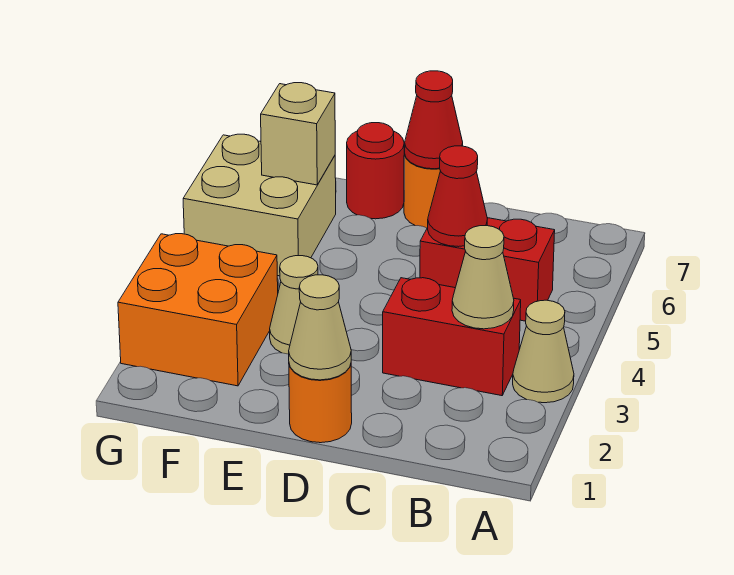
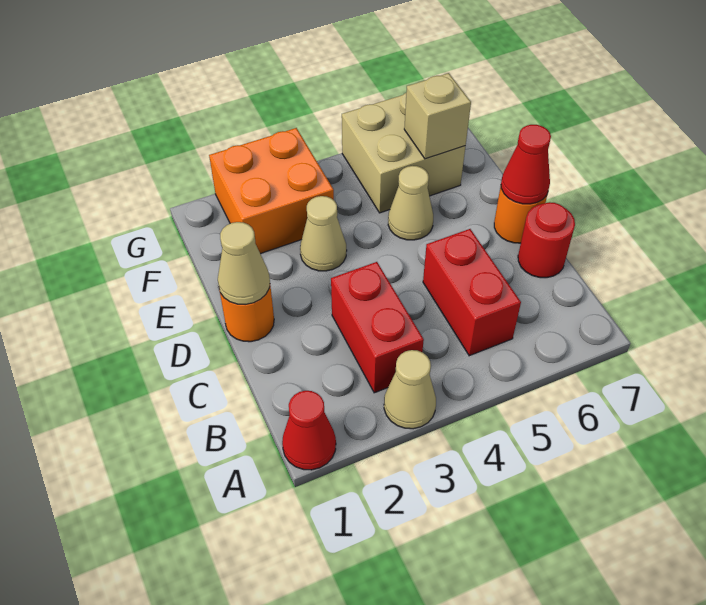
tan cone B3 level 2 -> tan cone E5 level 1
red cone C5 level 2 -> red cone A1 level 1
red round brick E7 level 1 -> red round brick C7 level 1

